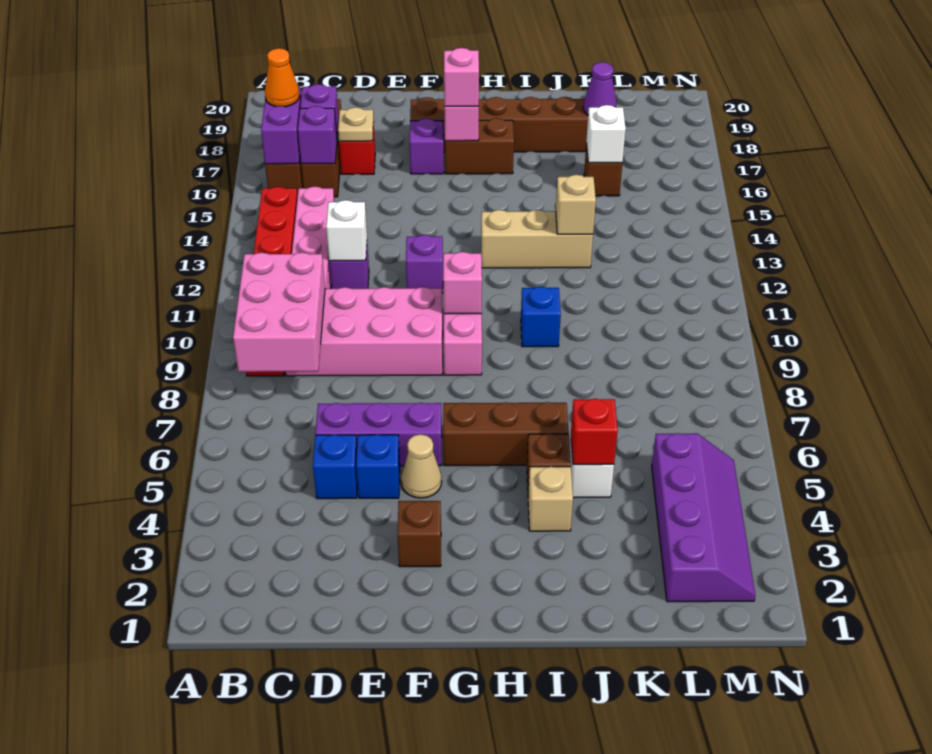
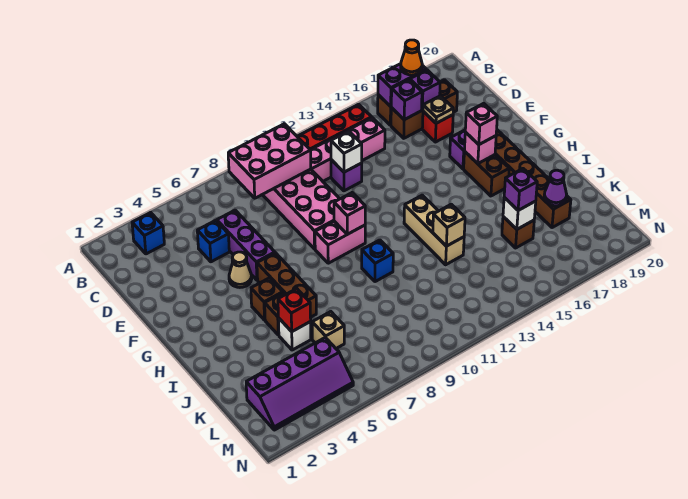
blue brick E5 level 1 -> blue brick B3 level 1
brown brick F3 level 1 -> brown brick H5 level 1
purple brick F12 level 1 -> purple brick K16 level 3
tan brick I4 level 1 -> tan brick K6 level 1

